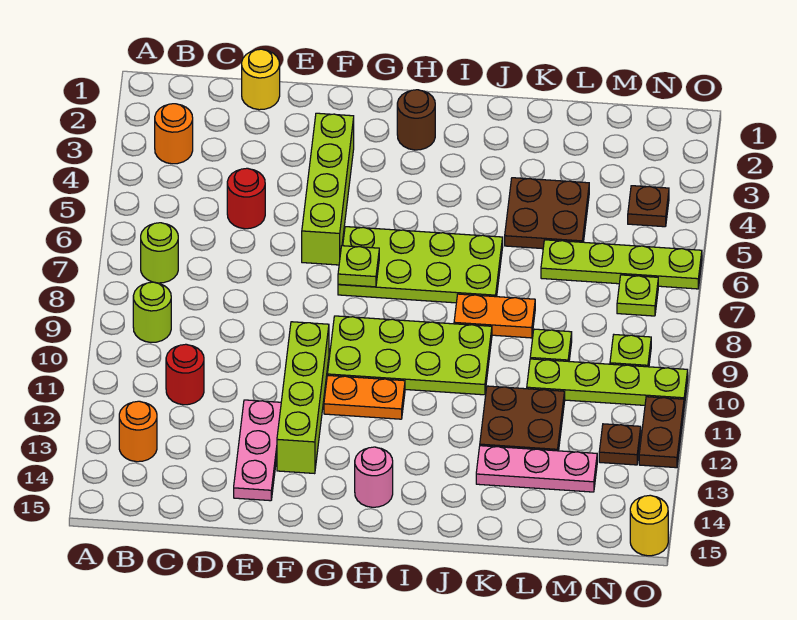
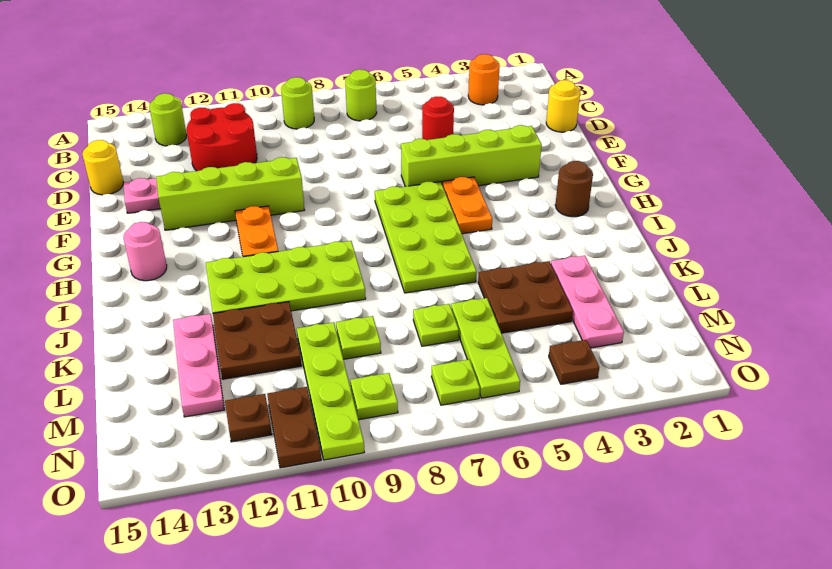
orange round brick B13 level 1 -> lime round brick B13 level 1
red round brick C11 level 1 -> red round brick C11:D12 level 1
lime plate G7 level 2 -> lime plate L7 level 1
lime plate G9:J10 level 1 -> lime plate I9:J12 level 1
orange plate J8:K8 level 1 -> orange plate G5:H5 level 1
none -> pink plate K3:M3 level 1
lime plate L6:O6 level 1 -> lime plate L6:N6 level 1
brown plate O11:O12 level 1 -> brown plate N11:O11 level 1
yellow round brick O15 level 1 -> yellow round brick D15 level 1

